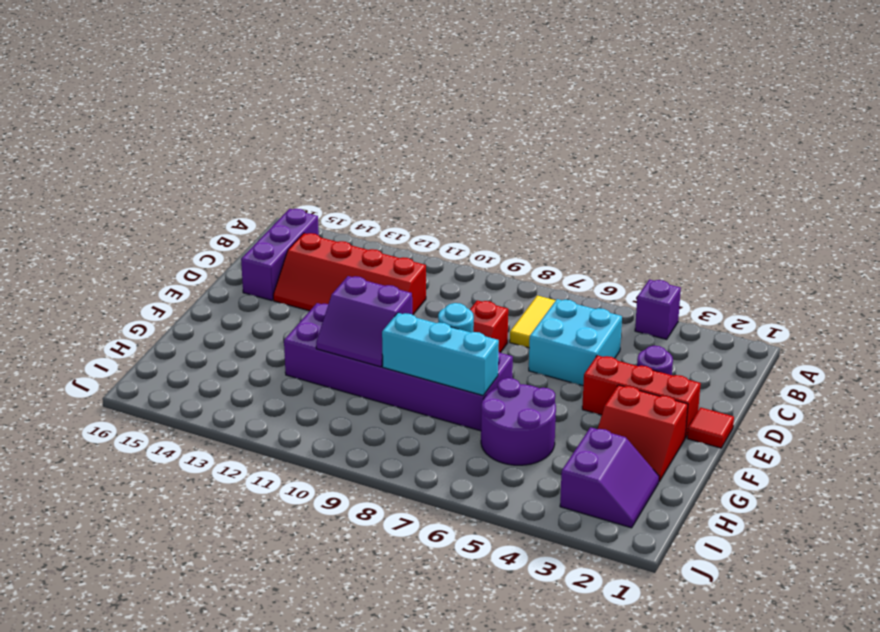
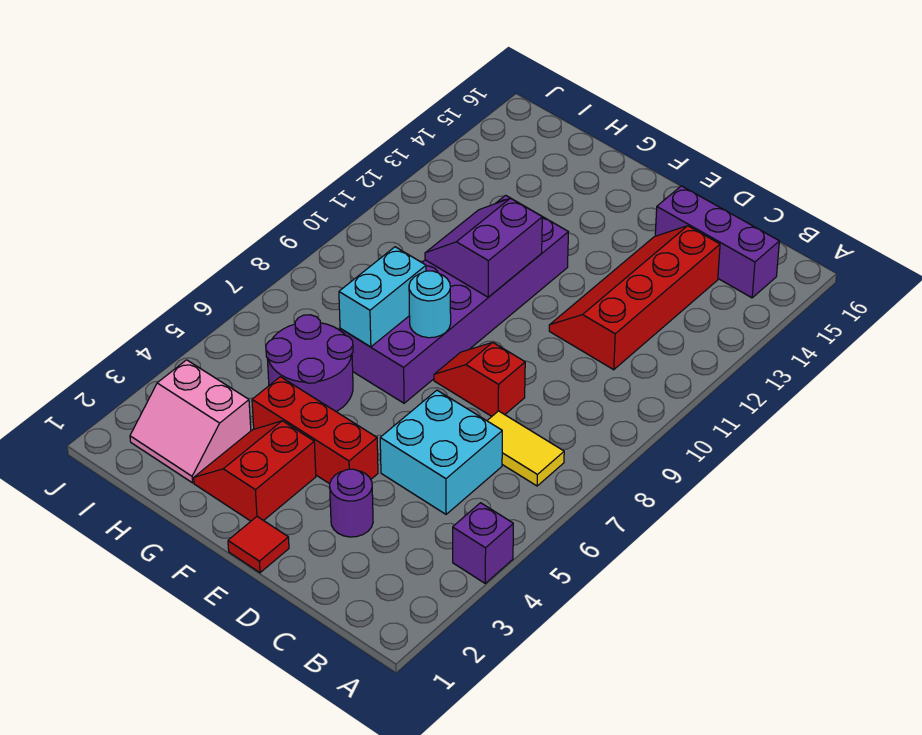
red brick E2:E4 level 1 -> red brick E4:G4 level 1
cyan brick G7:G9 level 2 -> cyan brick G7:G8 level 2
purple slope H2:I3 level 1 top 3 -> pink slope H2:I3 level 1 top 3

